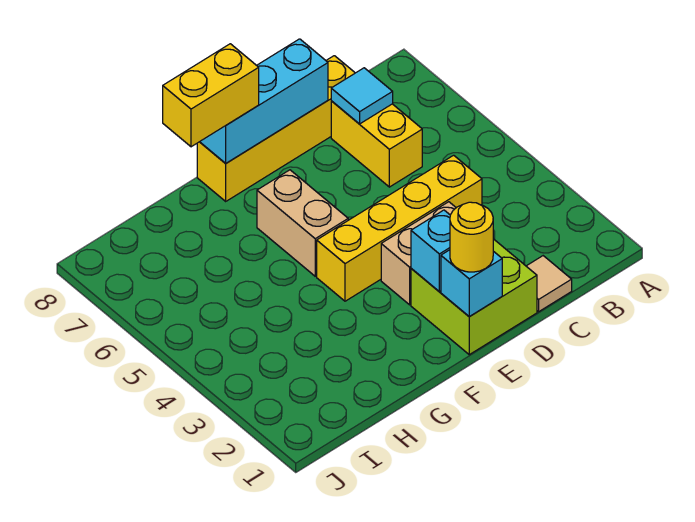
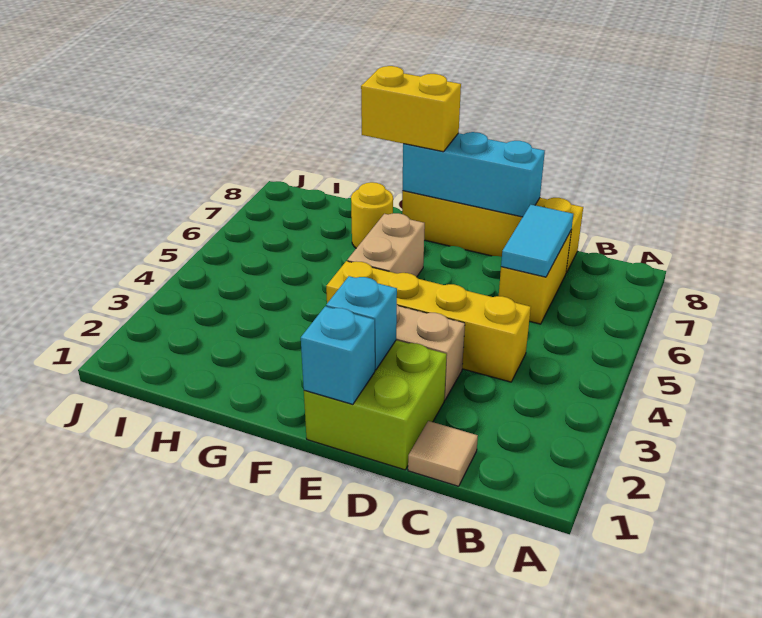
cyan tile C7 level 2 -> cyan tile C6:C7 level 2
yellow round brick E1 level 3 -> yellow round brick G7 level 1

